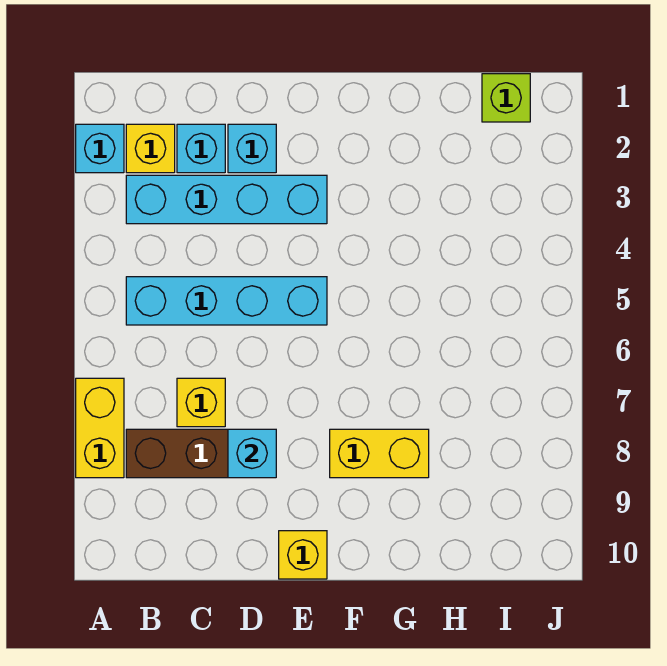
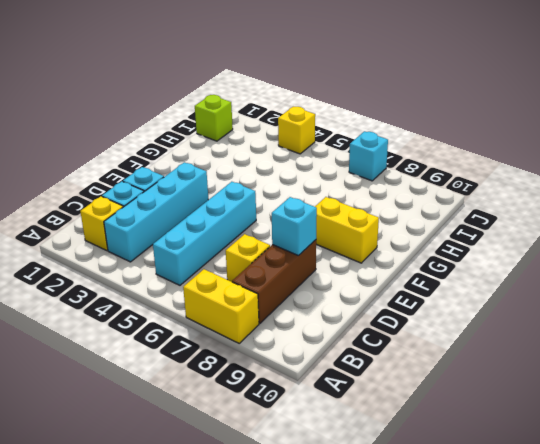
cyan brick A2 level 1 -> cyan brick J7 level 1
yellow brick E10 level 1 -> yellow brick J4 level 1
yellow brick F8:G8 level 1 -> yellow brick F8:F9 level 1

